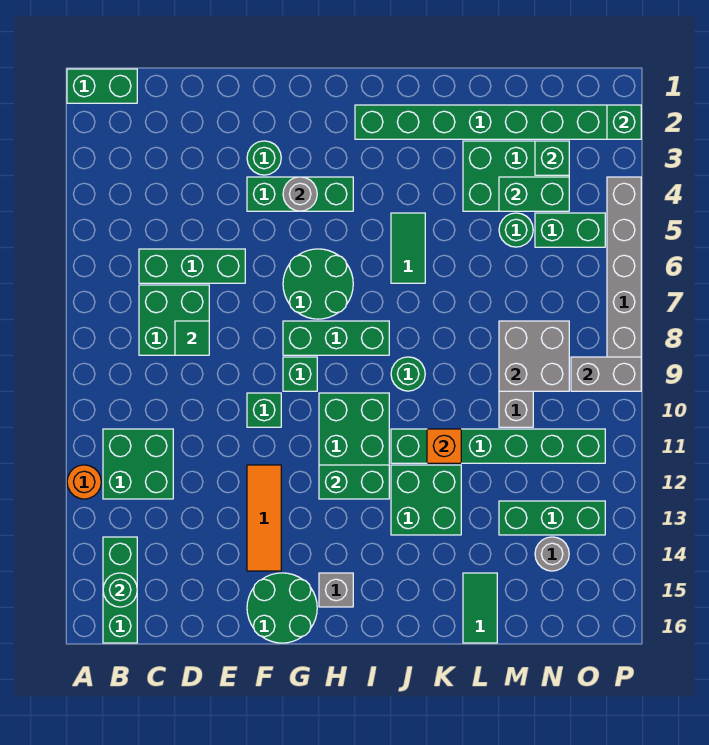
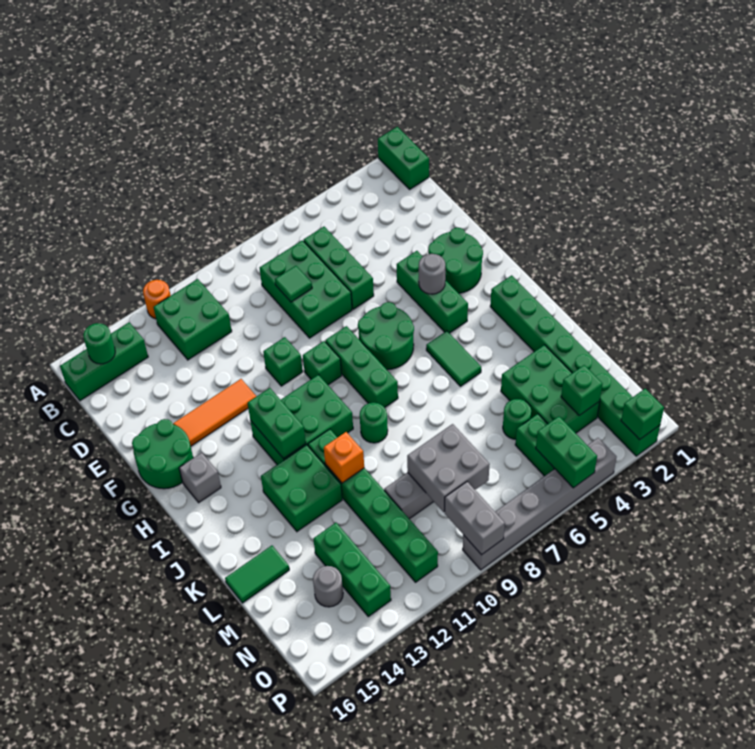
green brick C7:D8 level 1 -> green brick C7:E8 level 1
green round brick F3 level 1 -> green round brick F2:G3 level 1
green tile J5:J6 level 1 -> green tile I5:J5 level 1
green brick M4:N4 level 2 -> green brick O5:P5 level 2

